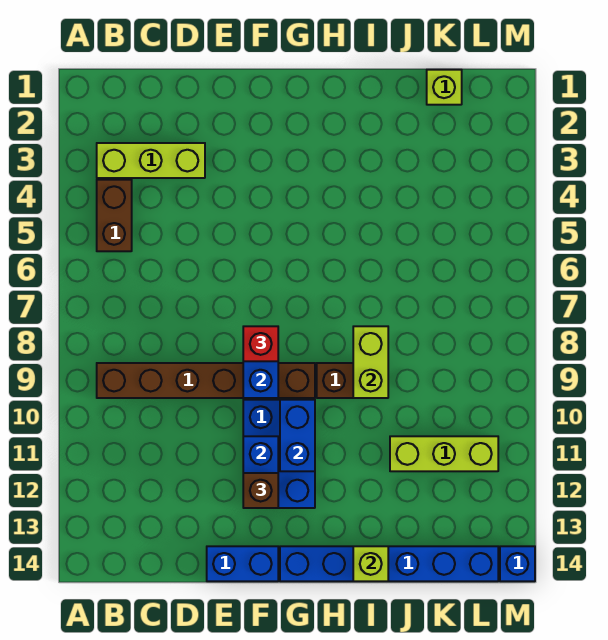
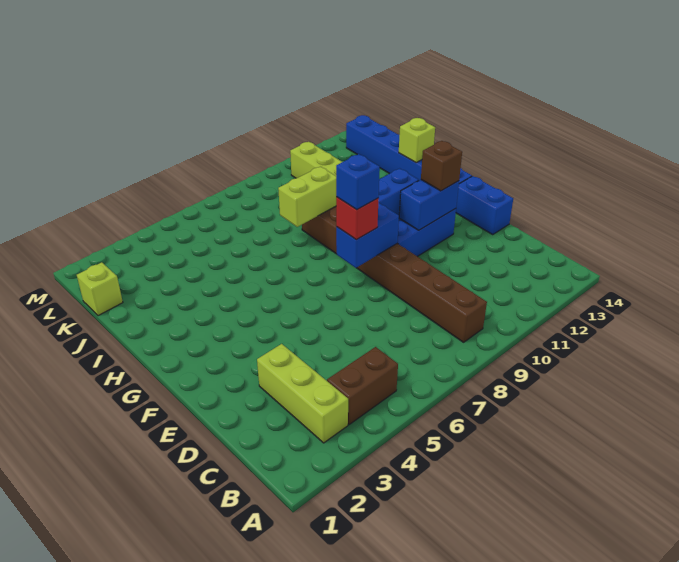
blue brick M14 level 1 -> blue brick F8 level 4

